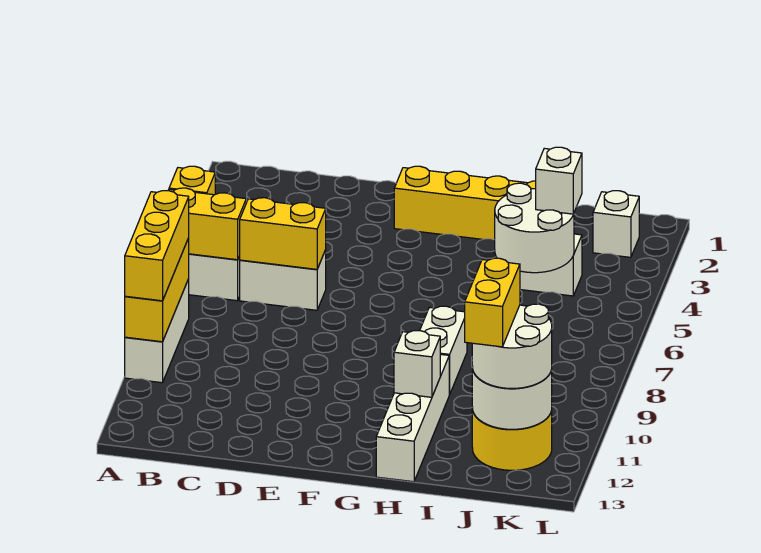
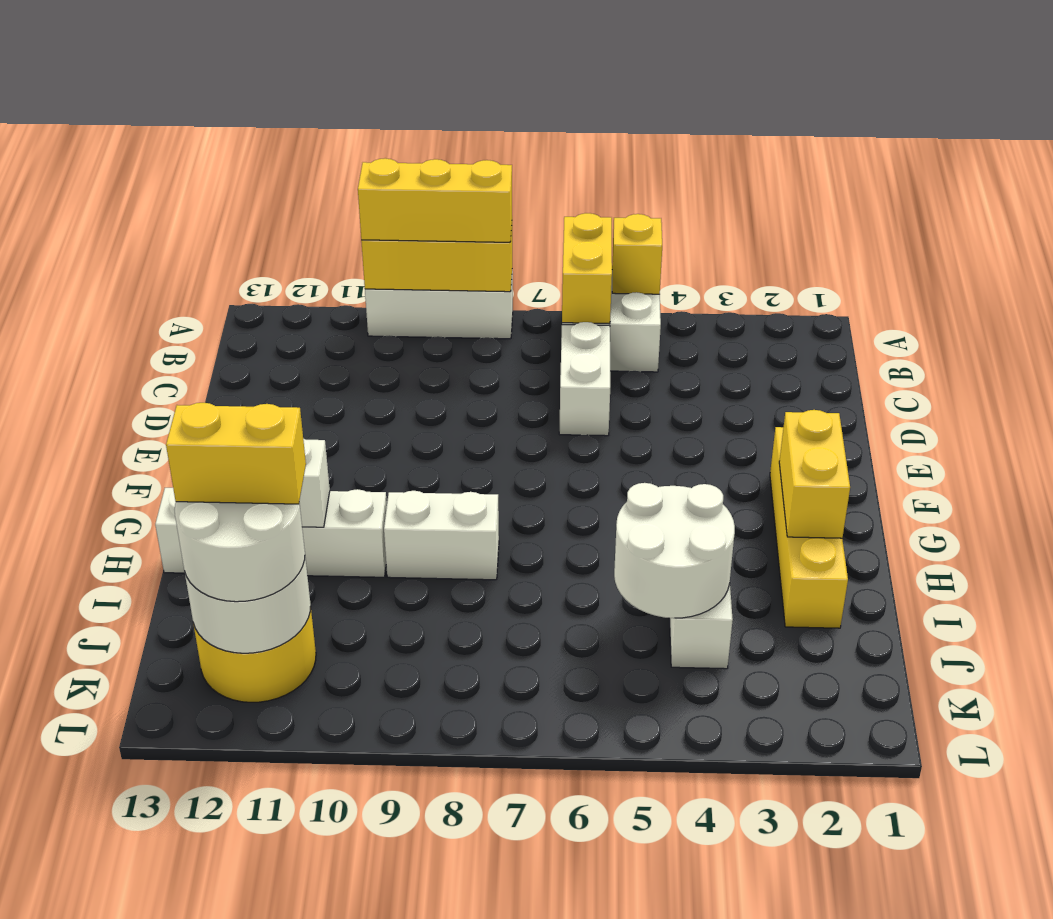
yellow brick C6:D6 level 2 -> yellow brick G2:H2 level 2
white brick J4 level 3 -> none
white brick K2 level 1 -> none

